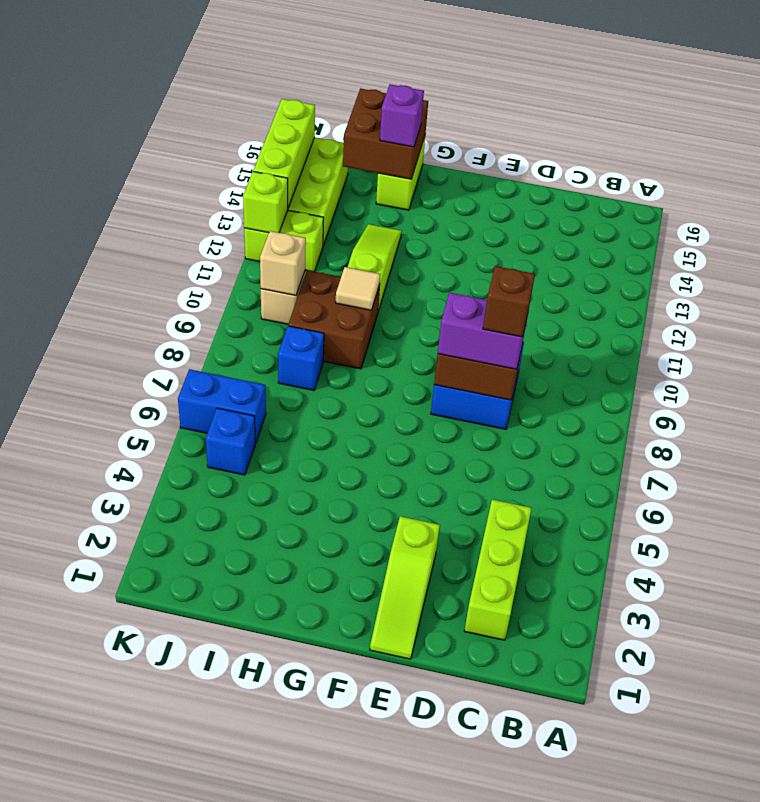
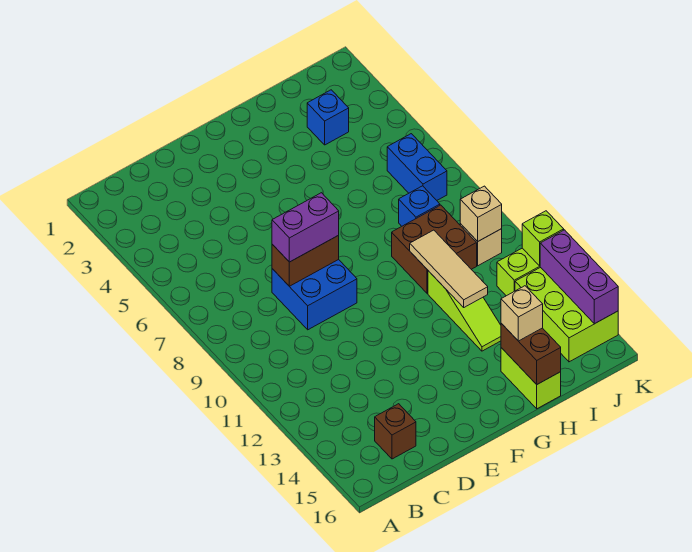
lime brick C2:C4 level 1 -> none
brown brick D8 level 4 -> brown brick C15 level 1
lime slope E1:E3 level 1 top 3 -> none
tan tile H10 level 2 -> tan tile H10:H12 level 2
brown brick H15:I16 level 2 -> brown brick H15:H16 level 2
purple brick H15 level 3 -> tan brick H15 level 3
blue brick J5 level 1 -> blue brick I3 level 1
blue brick J6:K6 level 1 -> blue brick J6:J7 level 1
lime brick K13:K15 level 2 -> purple brick K13:K15 level 2

